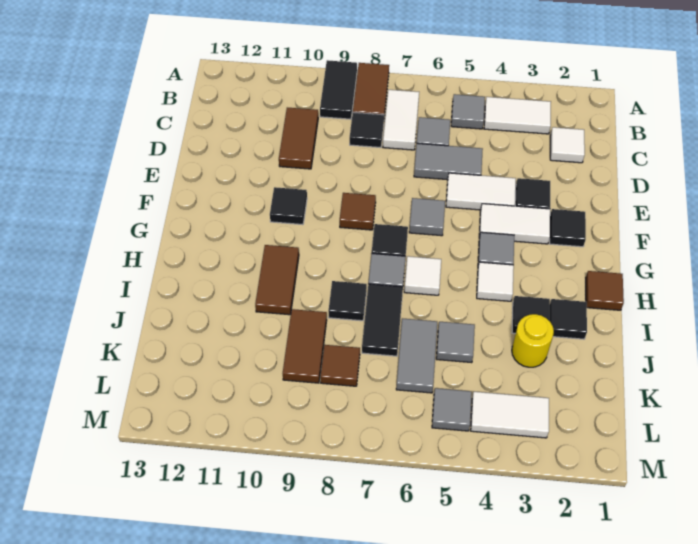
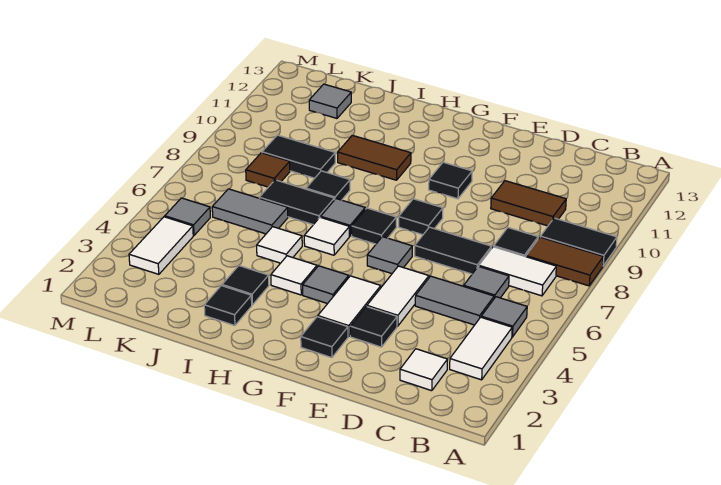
grey tile D5:D6 level 1 -> grey tile C5:D5 level 1
none -> black tile D7:E7 level 1
brown tile F8 level 1 -> black tile F8 level 1
brown tile H1 level 1 -> none
none -> white tile I5 level 1
yellow round brick J3 level 1 -> none
grey tile J5 level 1 -> grey tile K12 level 1
brown tile J9:K9 level 1 -> black tile J9:K9 level 1

